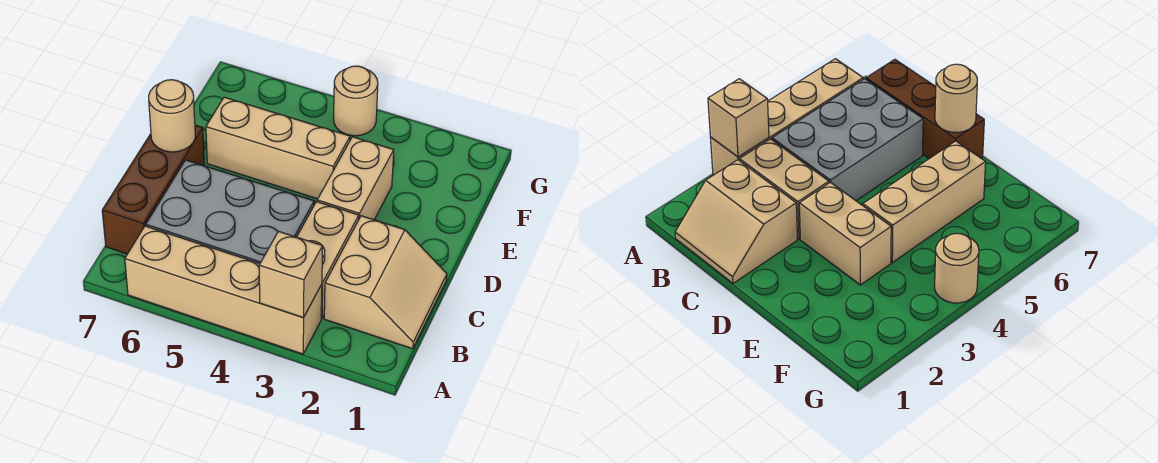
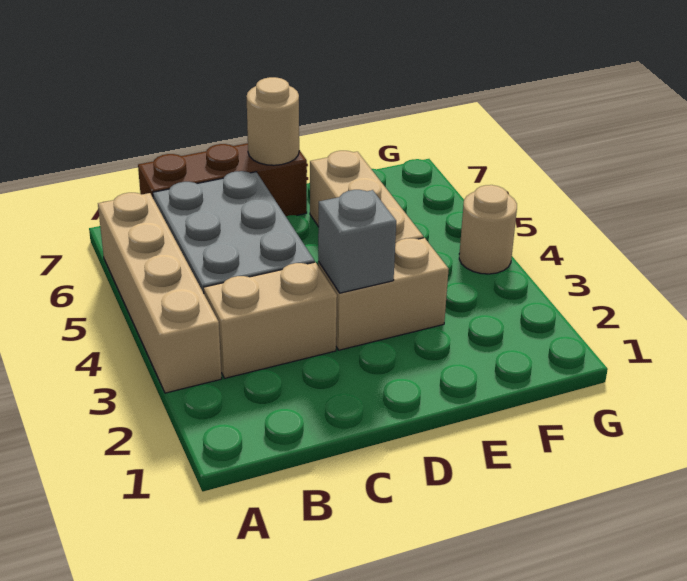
tan brick A3 level 2 -> none
tan slope B1:C2 level 1 top 2 -> none
none -> grey brick D3 level 2

